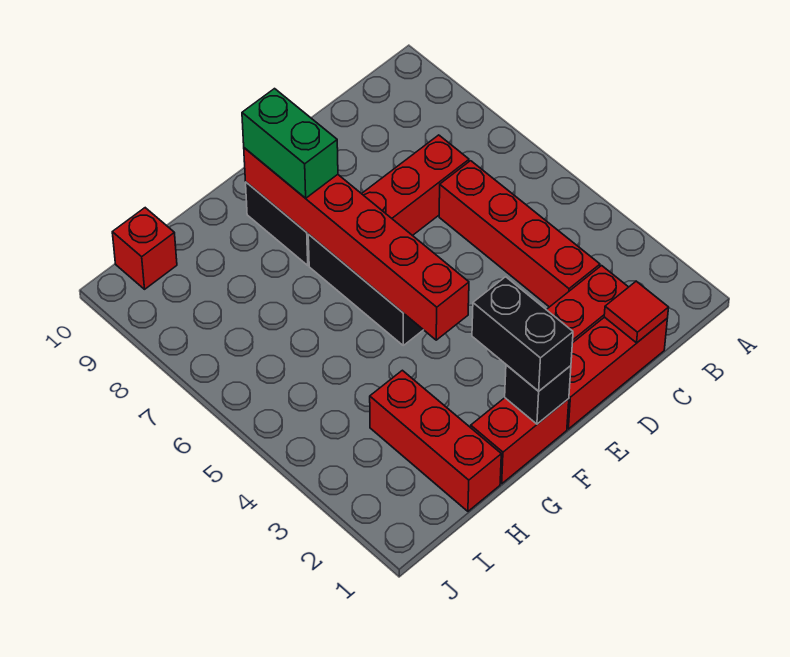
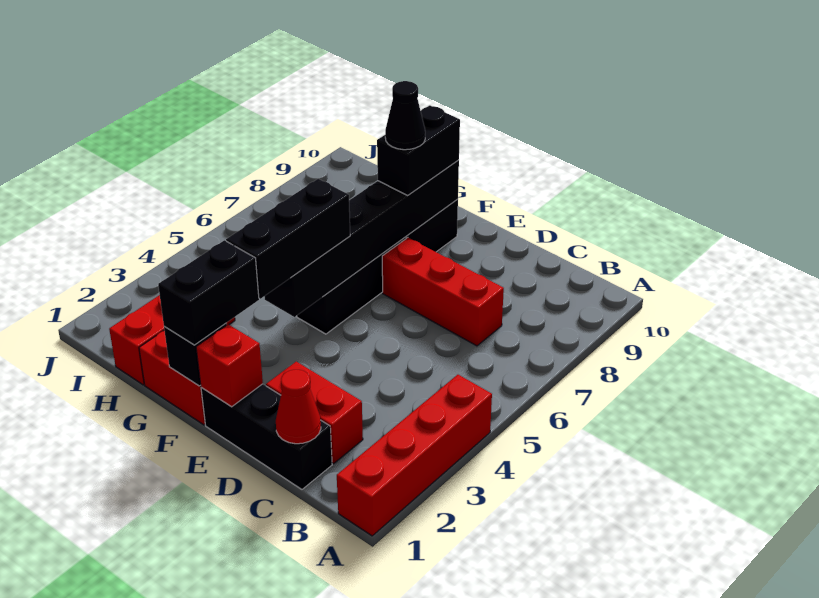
red brick C1:E1 level 1 -> black brick C1:E1 level 1
red tile C1 level 2 -> red cone C1 level 2
red brick C3:C6 level 1 -> red brick A1:A4 level 1
none -> black brick F3:F5 level 3
red brick F4:F9 level 2 -> black brick F4:F9 level 2
green brick F8:F9 level 3 -> black brick F8:F9 level 3
none -> black cone F8 level 4
red brick I10 level 1 -> red brick E1 level 2

